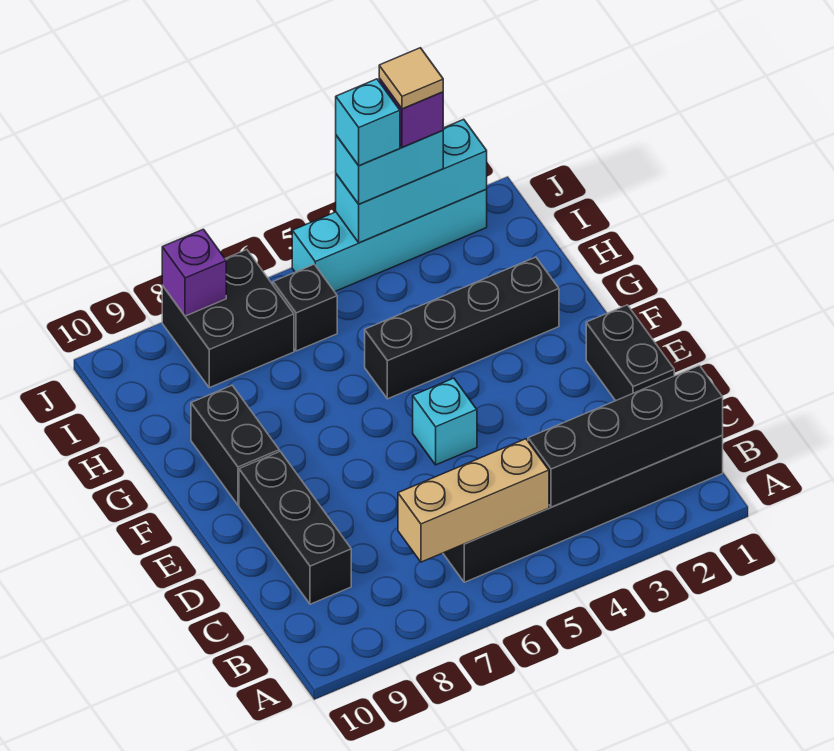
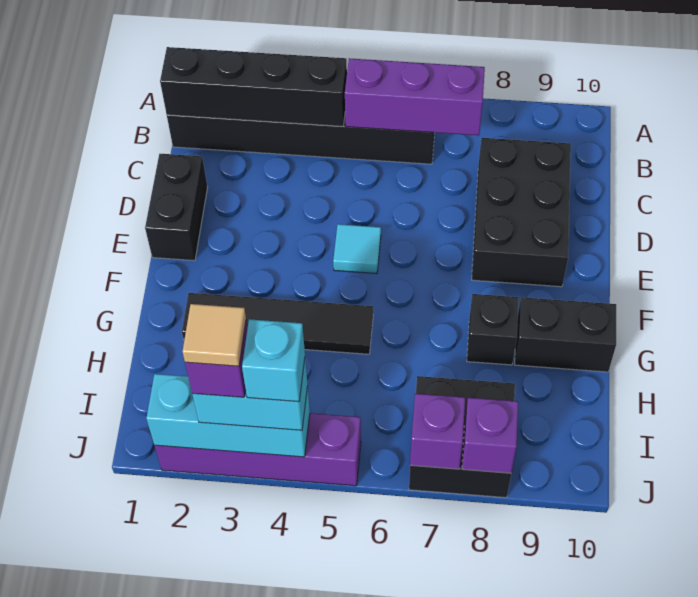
tan brick B5:B7 level 2 -> purple brick B5:B7 level 2
black brick C9:E9 level 1 -> black brick C8:E9 level 1
cyan brick E5 level 1 -> cyan tile E5 level 1
black brick F9:G9 level 1 -> black brick G9:G10 level 1
black brick G2:G5 level 1 -> black tile G2:G5 level 1
black brick I6 level 1 -> black brick G8 level 1
cyan brick J2:J5 level 1 -> purple brick J2:J5 level 1
none -> purple brick J7 level 2

